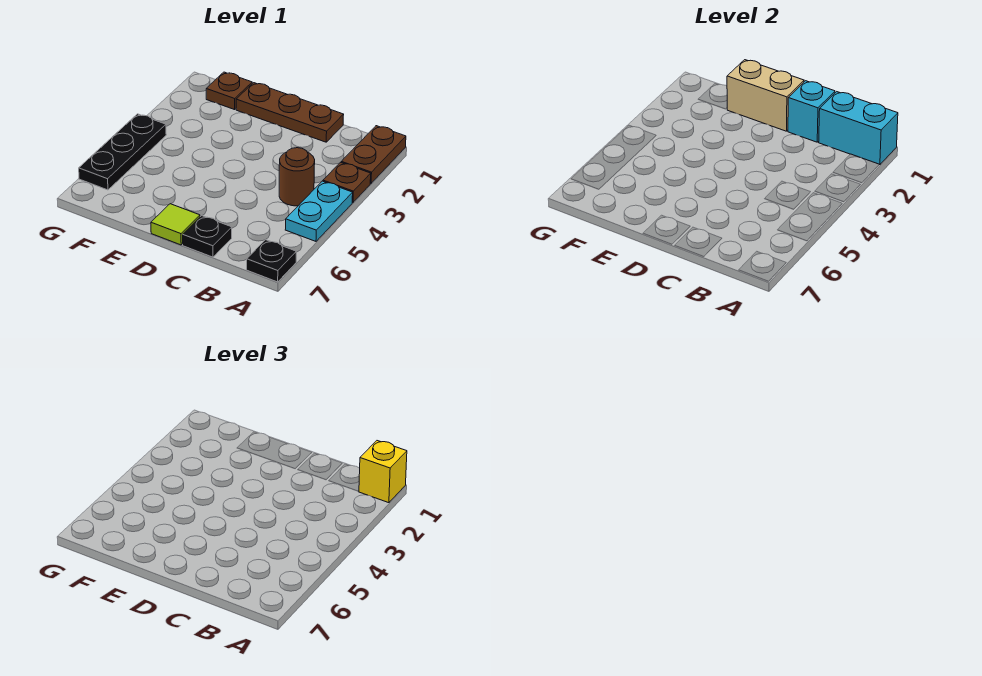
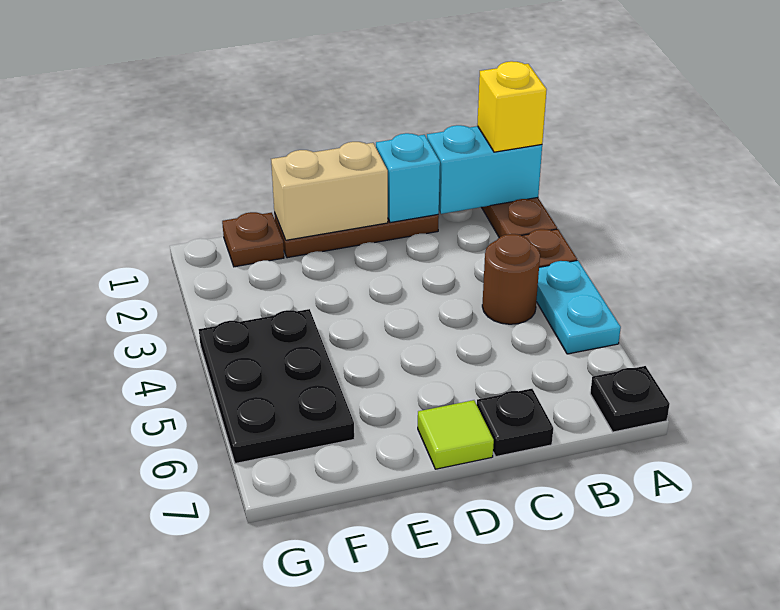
black plate G4:G6 level 1 -> black plate F4:G6 level 1

